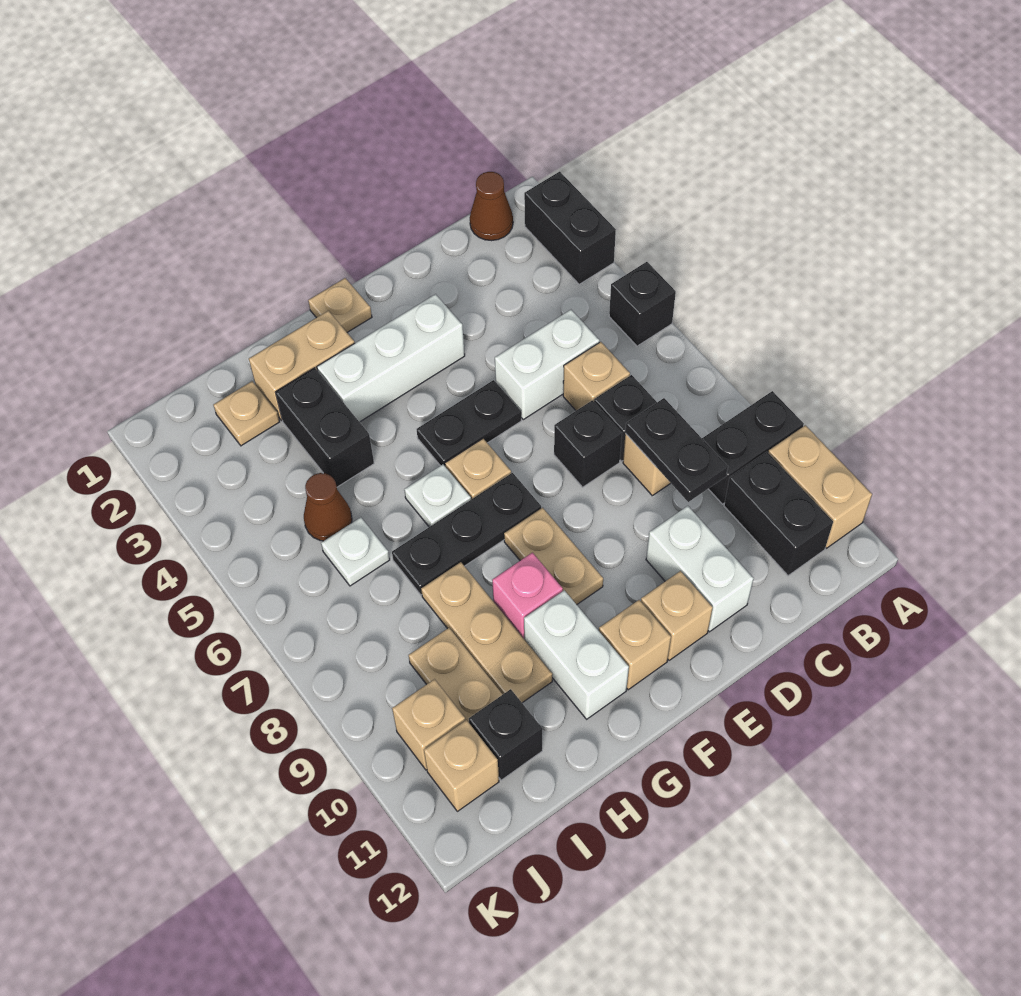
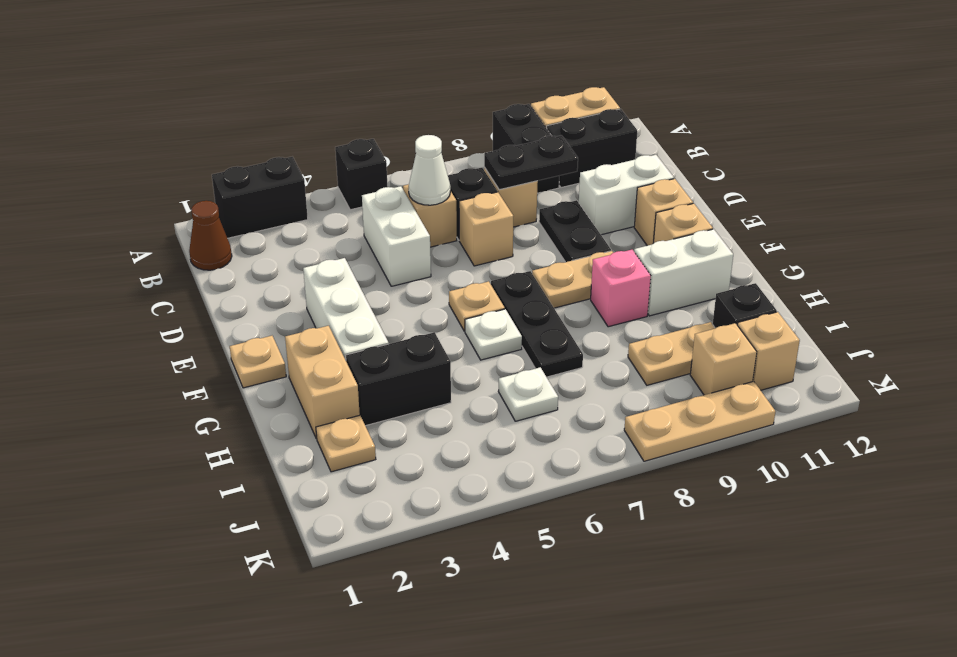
none -> white cone C6 level 2
black brick D7 level 1 -> tan brick D7 level 1
black plate E5:F5 level 1 -> black plate D9:E9 level 1
tan plate H8:H10 level 1 -> tan plate K8:K10 level 1
brown cone I5 level 1 -> none

